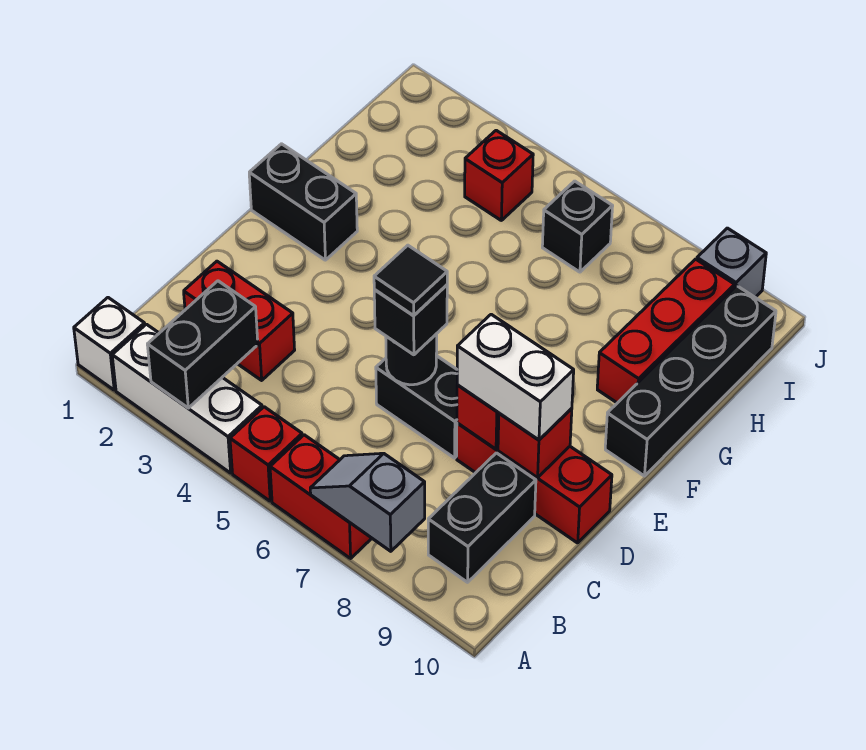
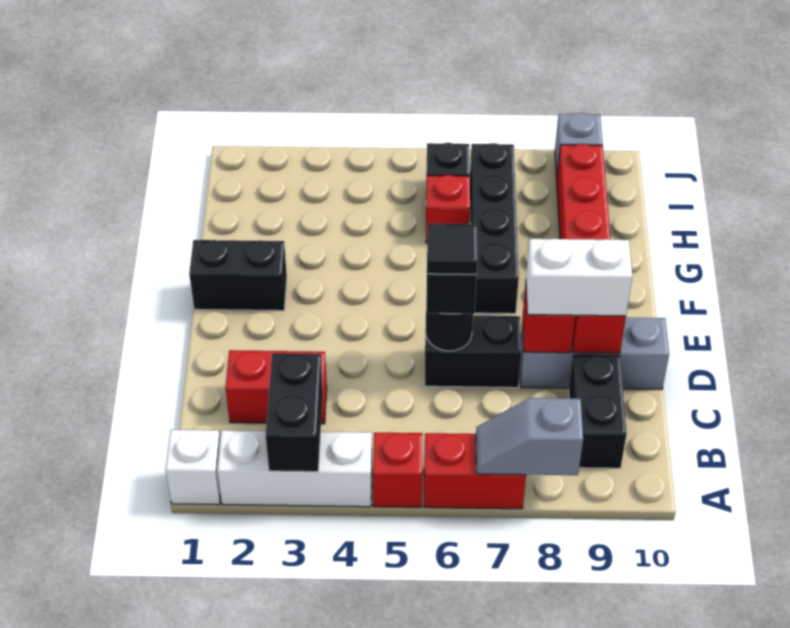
red brick D8:D10 level 1 -> grey brick D8:D10 level 1
black brick F10:I10 level 1 -> black brick F7:I7 level 1
red brick I4 level 1 -> red brick H6 level 1

